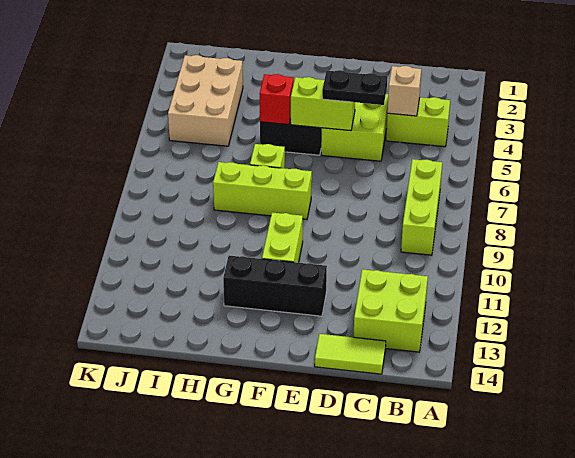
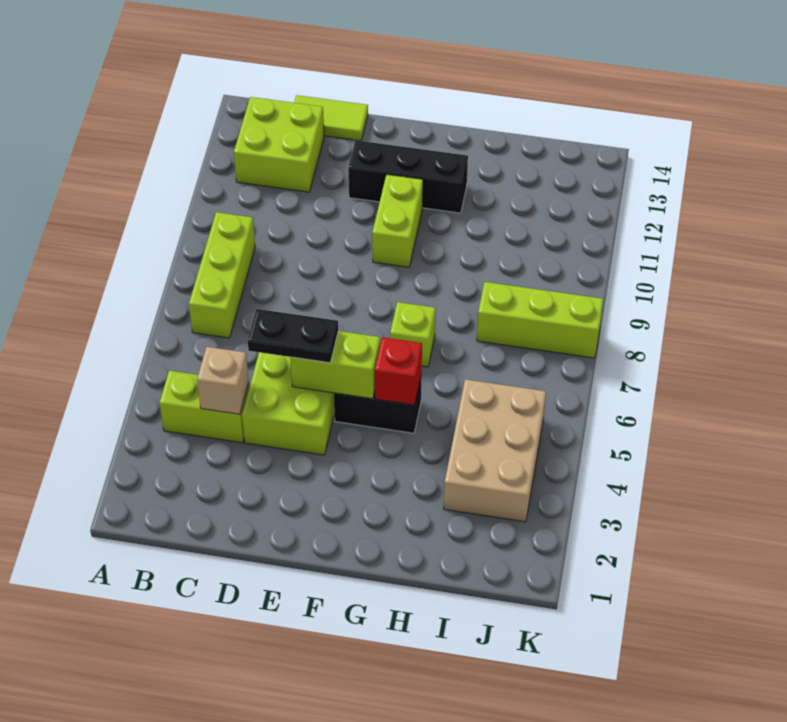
lime brick F8:H8 level 1 -> lime brick I8:K8 level 1

